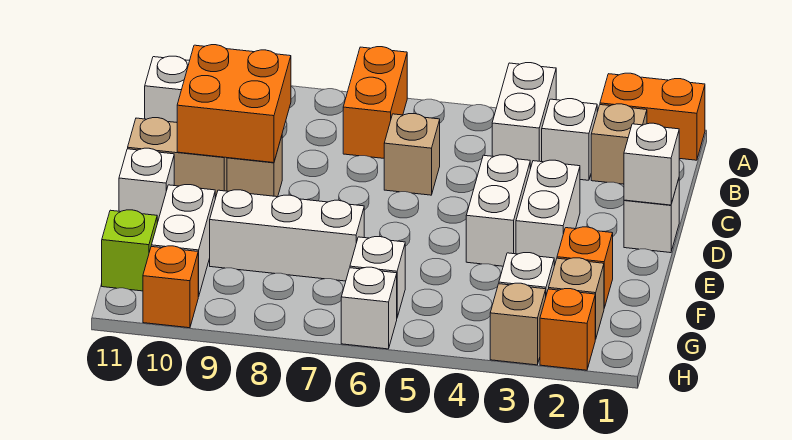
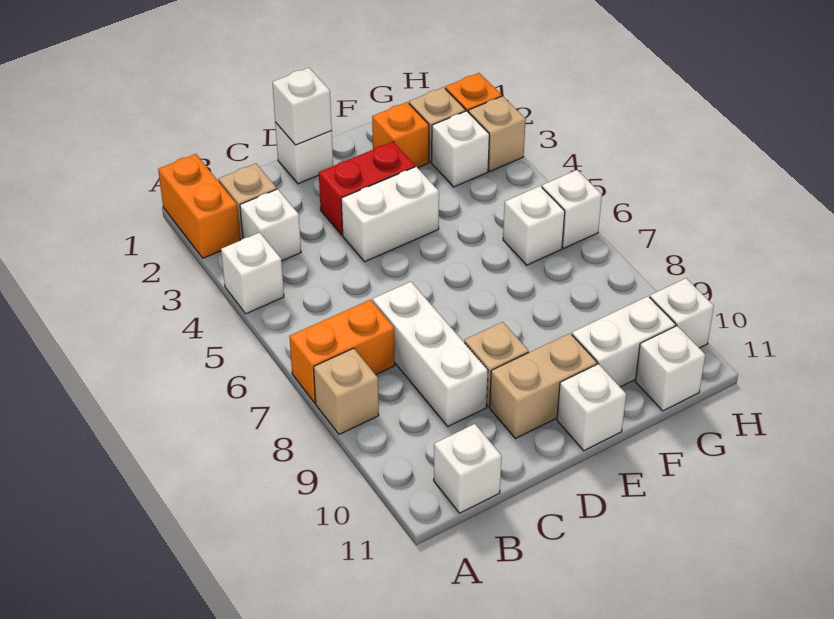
white brick A4:B4 level 1 -> white brick A4 level 1
tan brick C6 level 1 -> tan brick A8 level 1
orange brick C9:D10 level 2 -> none
white brick D3:E3 level 1 -> red brick D3:E3 level 1
tan brick D10:D11 level 1 -> tan brick D10:E10 level 1
white brick F7:F9 level 1 -> white brick C7:C9 level 1
lime brick G11 level 1 -> white brick G11 level 1
orange brick H10 level 1 -> white brick H10 level 1

